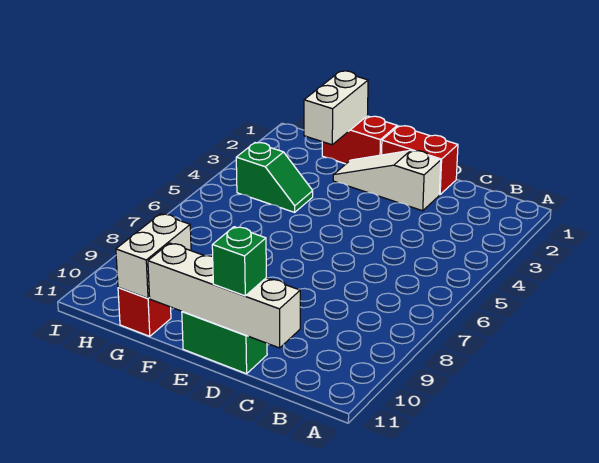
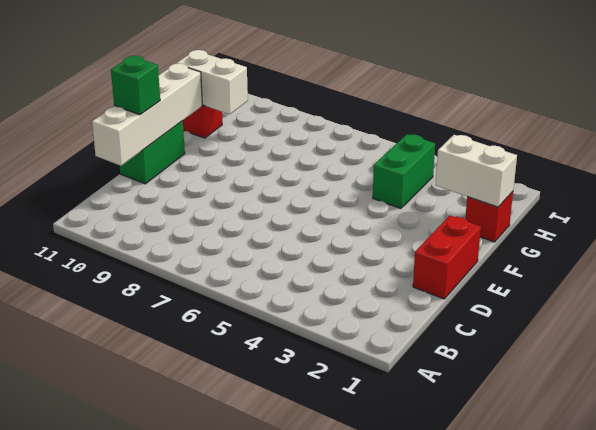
white slope D2:F2 level 1 top D -> none
red brick F1:G1 level 1 -> red brick G1 level 1
green slope G4:H4 level 1 top H -> green brick G4:H4 level 1

